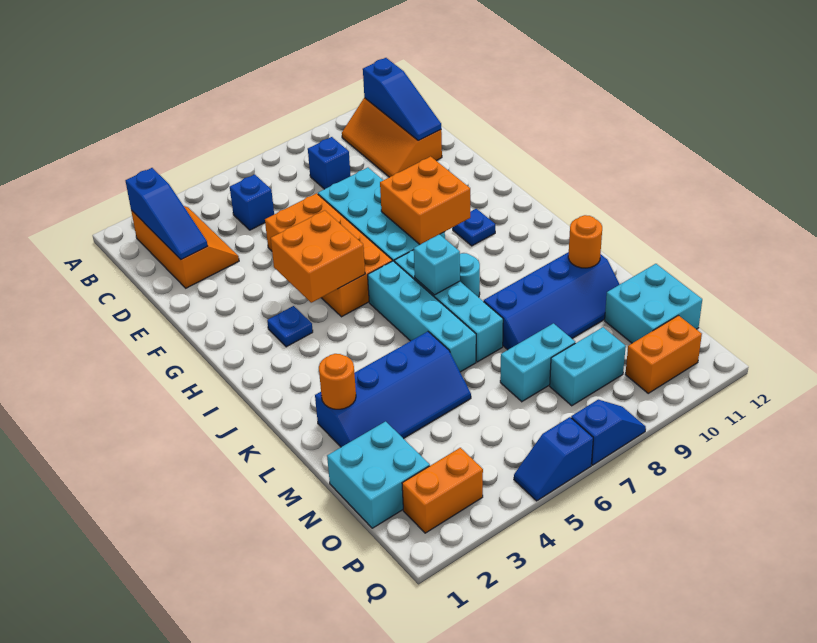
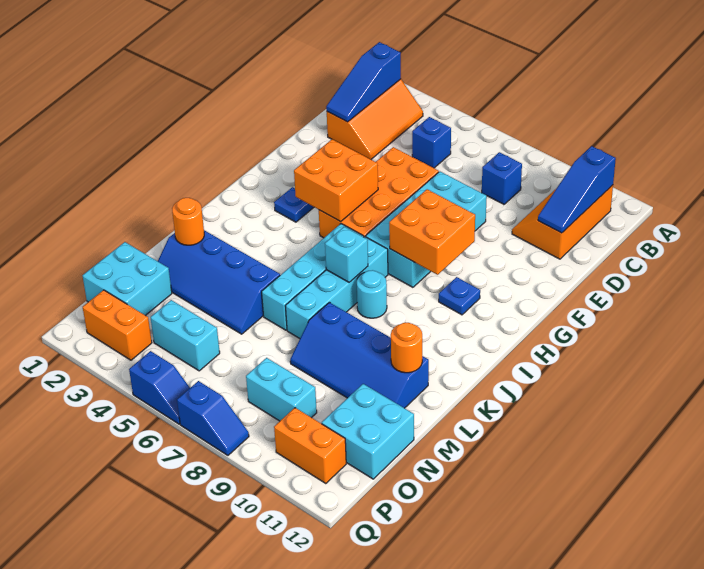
cyan brick N7:N8 level 1 -> cyan brick O4:O5 level 1
blue slope Q5:Q6 level 1 top 6 -> blue slope Q5:Q6 level 1 top 5

